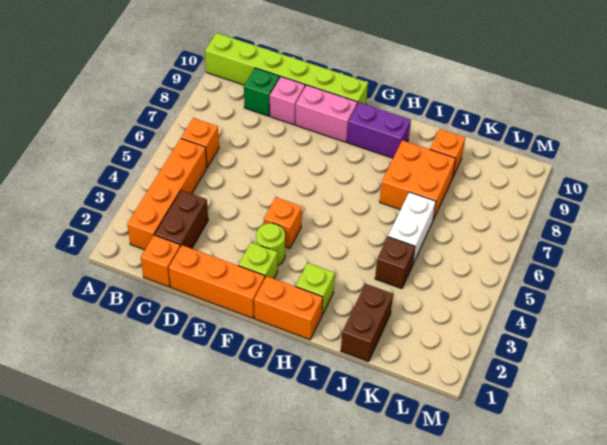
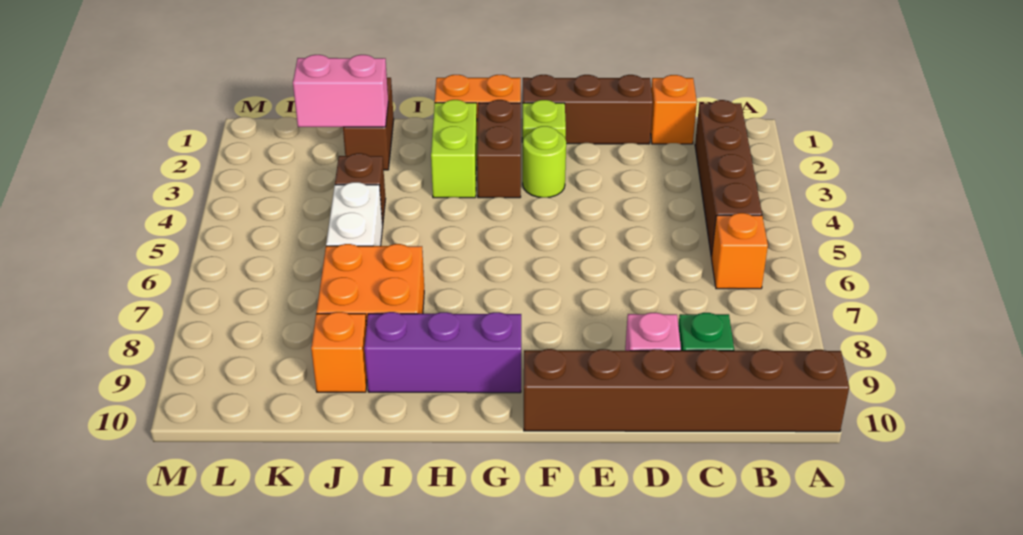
lime brick A10:F10 level 1 -> brown brick A10:F10 level 1
orange brick B2:B5 level 1 -> brown brick B2:B5 level 1
brown brick C2:C3 level 1 -> brown brick G2:G3 level 1
orange brick D1:F1 level 1 -> brown brick D1:F1 level 1
pink brick E9:F9 level 1 -> pink brick J2:K2 level 2
orange brick F4 level 1 -> none
purple brick G9:H9 level 1 -> purple brick G9:I9 level 1
lime brick H2 level 1 -> lime brick H2:H3 level 1

